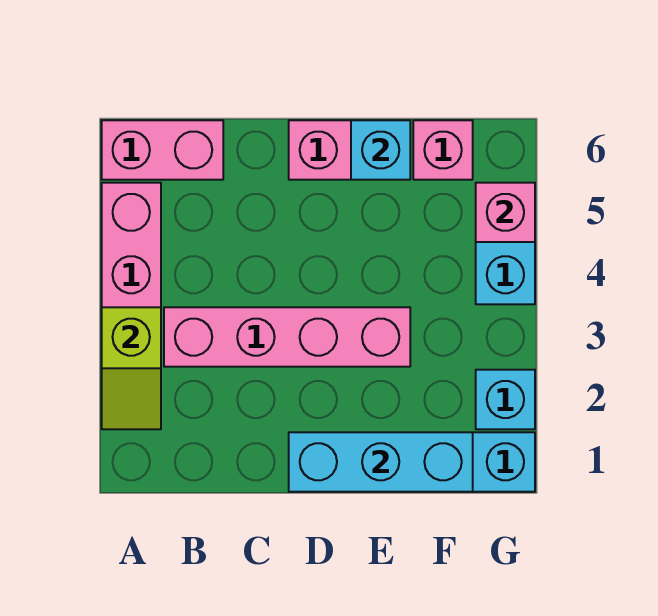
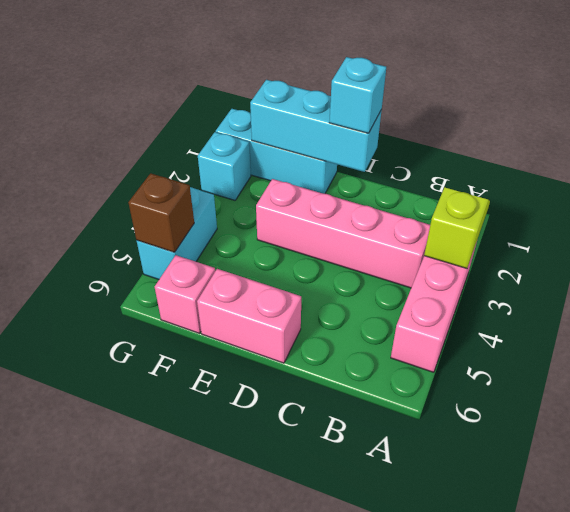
pink brick A6:B6 level 1 -> none
cyan brick E6 level 2 -> cyan brick D1 level 3
pink brick G5 level 2 -> brown brick G5 level 2

